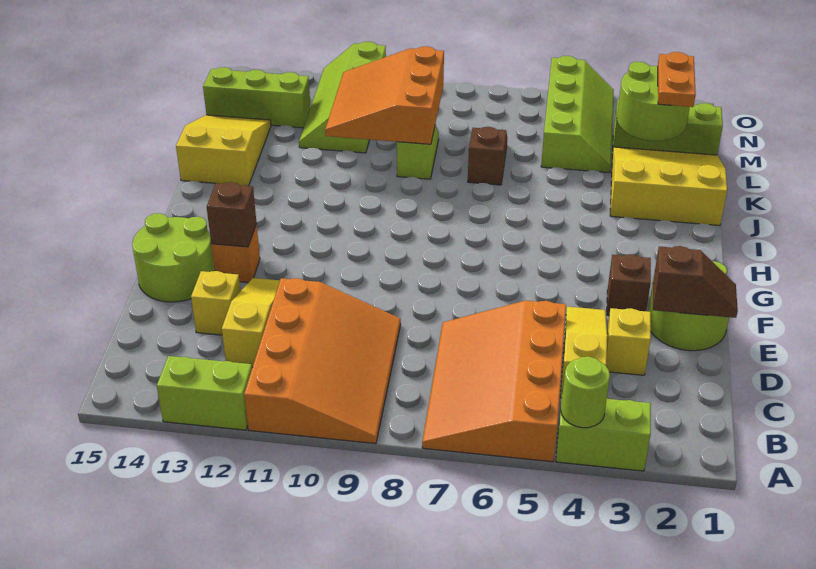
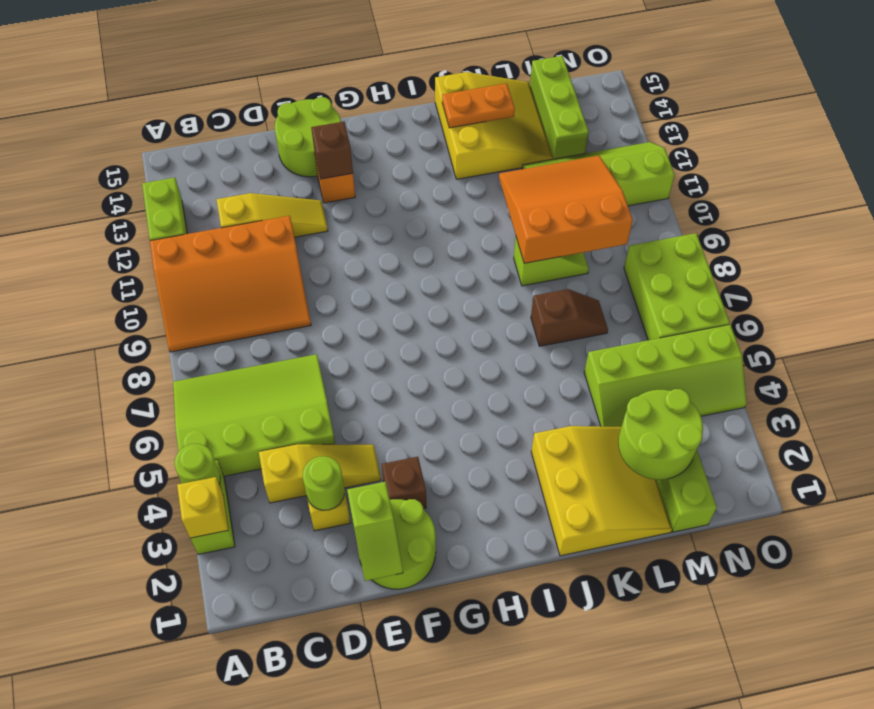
orange slope A5:D7 level 1 top 5 -> lime slope A5:D7 level 1 top 5
none -> lime round brick D3 level 2
yellow brick D13 level 1 -> yellow brick A3 level 2
brown slope E1:E2 level 2 top 2 -> lime slope E1:E2 level 2 top 2
yellow slope J14:L15 level 1 top J -> yellow slope J13:L15 level 1 top J
orange plate L2:M2 level 3 -> orange plate J14:K14 level 2
none -> lime brick N6:O8 level 1

